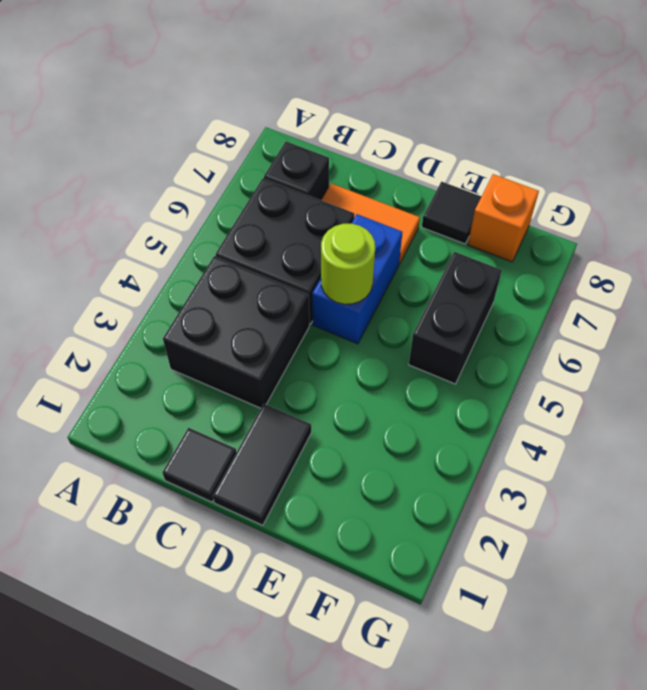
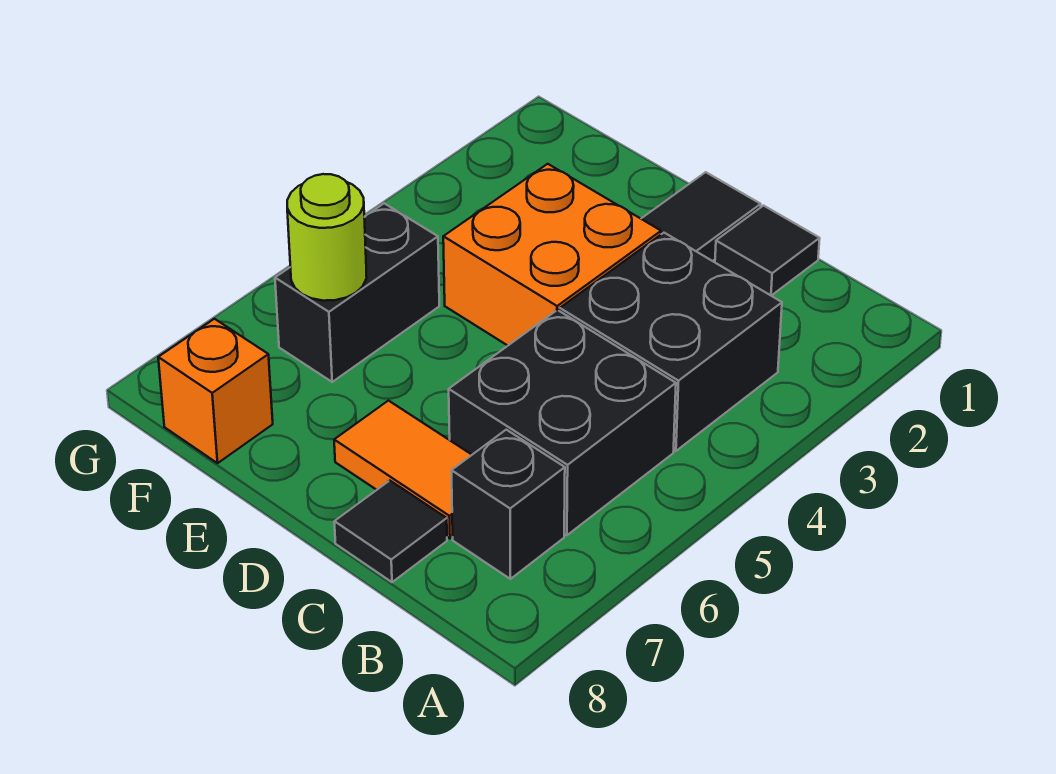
none -> orange brick D3:E4 level 1
blue brick D5:D6 level 1 -> none
lime round brick D5 level 2 -> lime round brick F6 level 2
black tile E8 level 1 -> black tile C8 level 1

